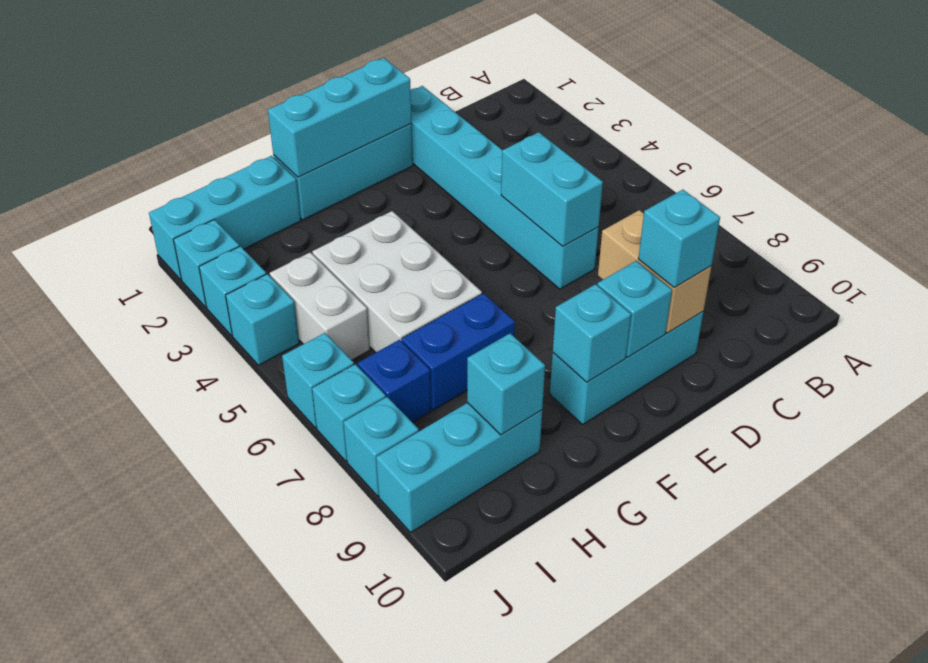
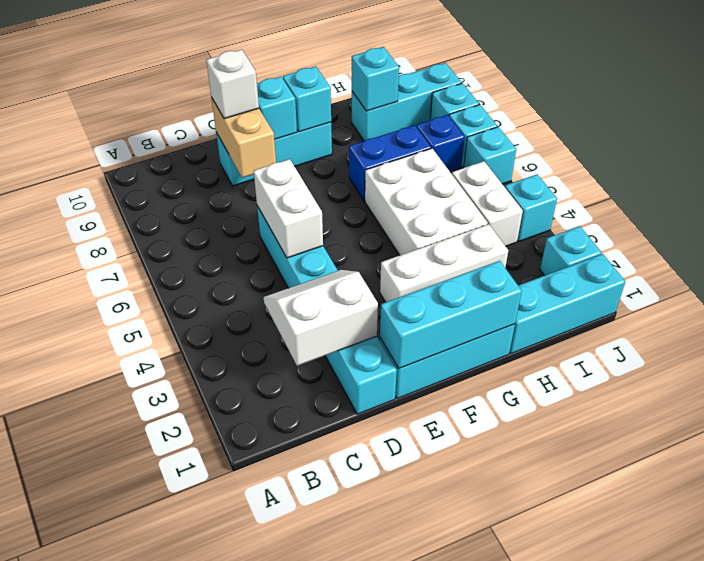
none -> white slope C2:D3 level 2 top 2
cyan brick D5:D6 level 2 -> white brick D5:D6 level 2
cyan brick D9 level 3 -> white brick D9 level 3
none -> white brick F3:H3 level 1
cyan brick J3 level 1 -> none

